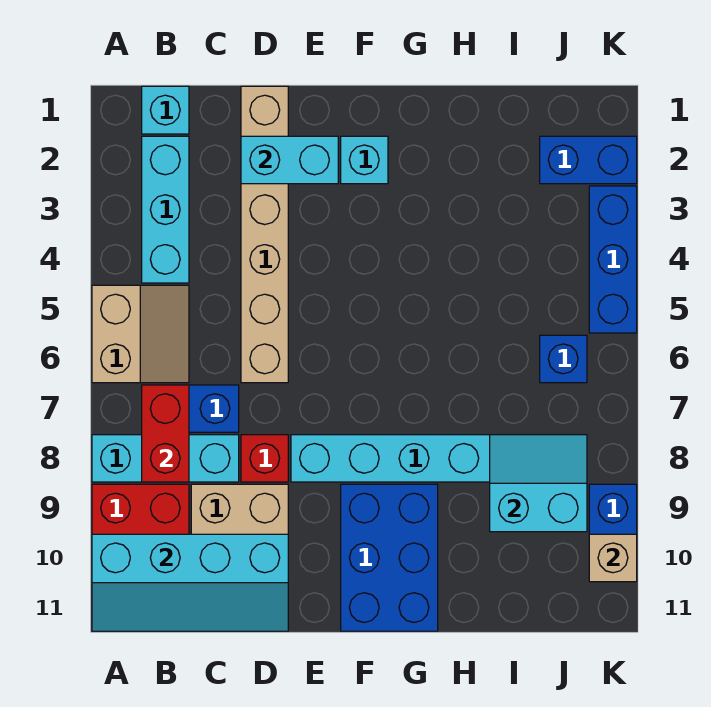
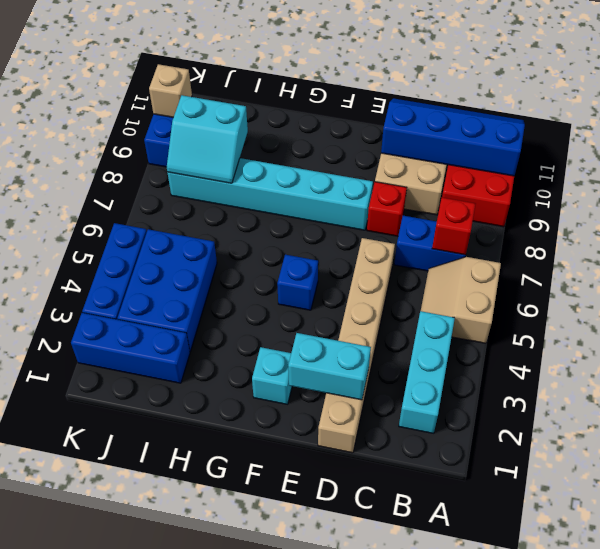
cyan brick A8:C8 level 1 -> none
cyan slope A10:D11 level 2 top 10 -> blue slope A10:D11 level 2 top 10
cyan brick B1 level 1 -> none
red brick B7:B8 level 2 -> red brick B7 level 2
blue brick F9:G11 level 1 -> blue brick I3:J5 level 1
blue brick J2:K2 level 1 -> blue brick I2:K2 level 1
blue brick J6 level 1 -> blue brick F5 level 1

